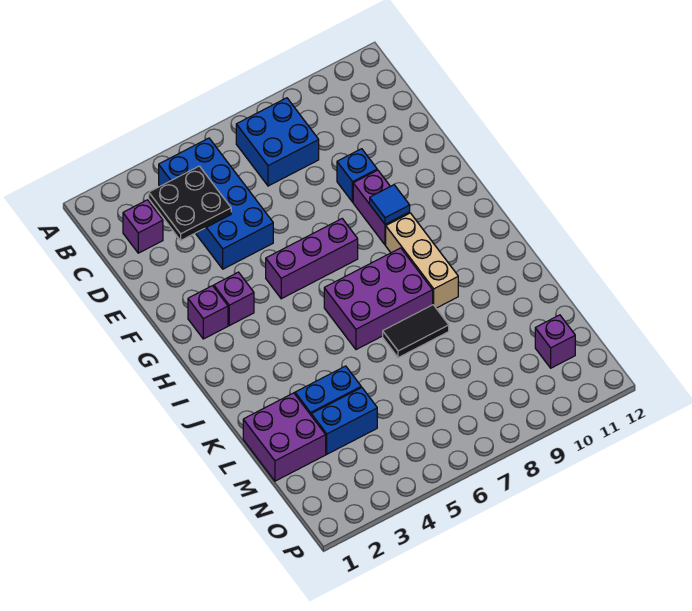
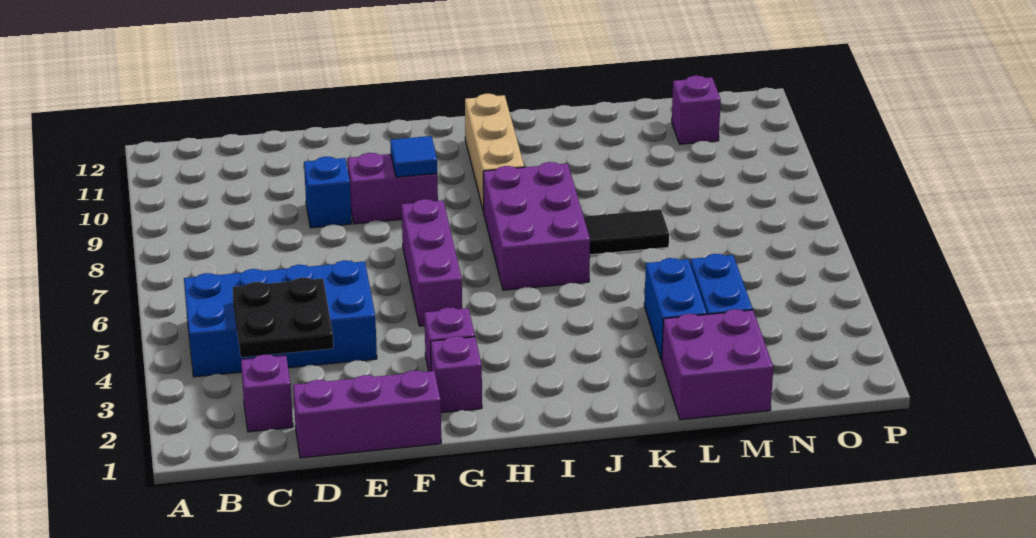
blue brick B7:C8 level 1 -> none
none -> purple brick D1:F1 level 1
tan brick H9:J9 level 1 -> tan brick I9:I11 level 1
black tile K7:K8 level 1 -> black tile K7:L7 level 1

